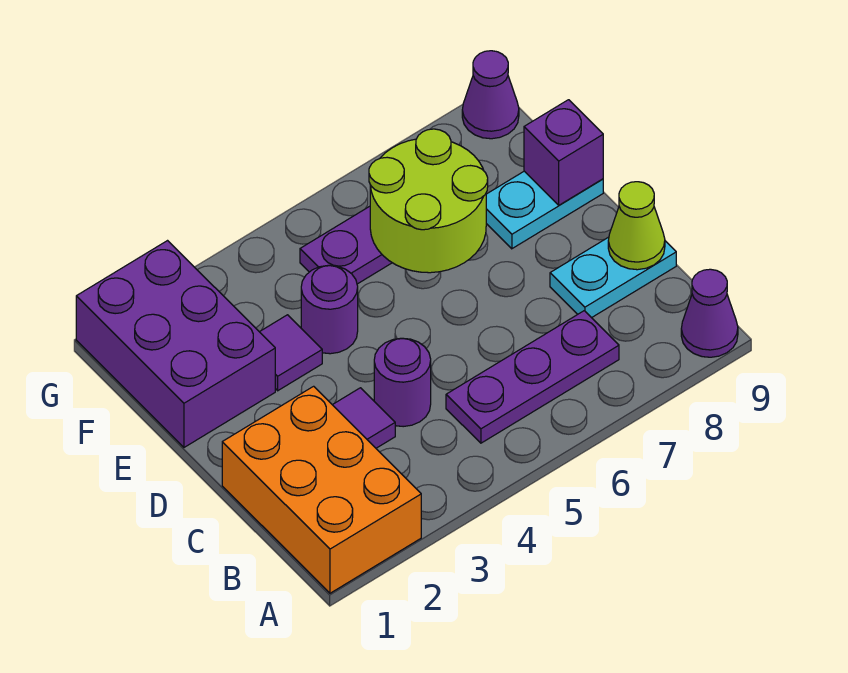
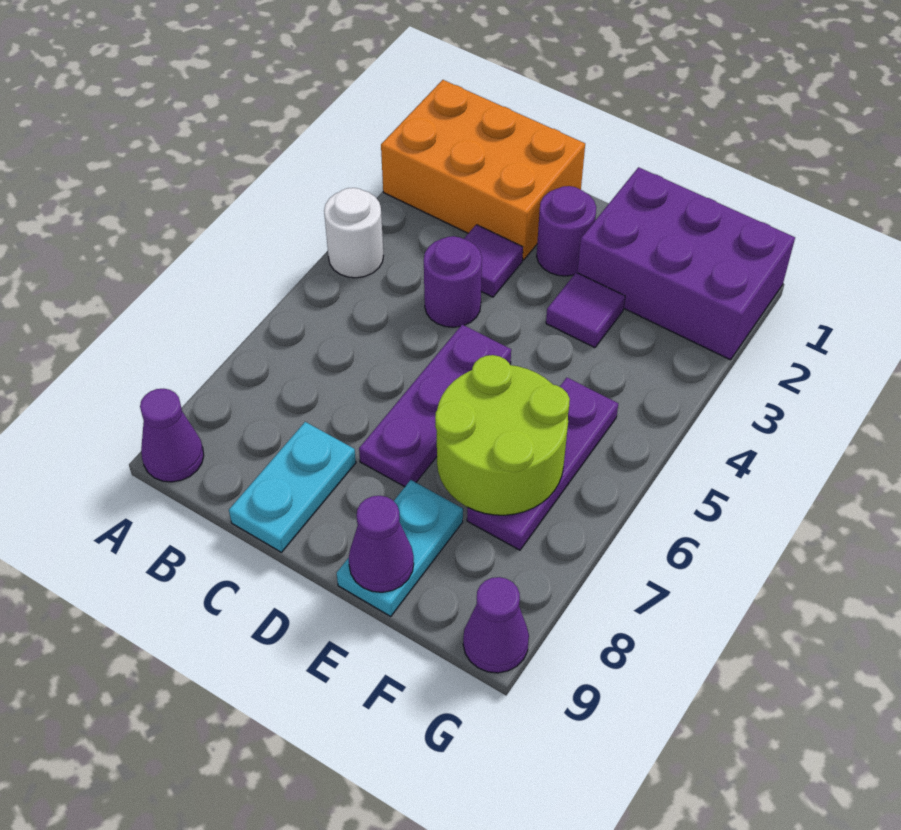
none -> white round brick A4 level 1
purple plate B5:B7 level 1 -> purple plate D5:D7 level 1
lime cone C9 level 2 -> none
purple round brick E4 level 1 -> purple round brick D2 level 1
purple brick E9 level 2 -> purple cone E9 level 2

